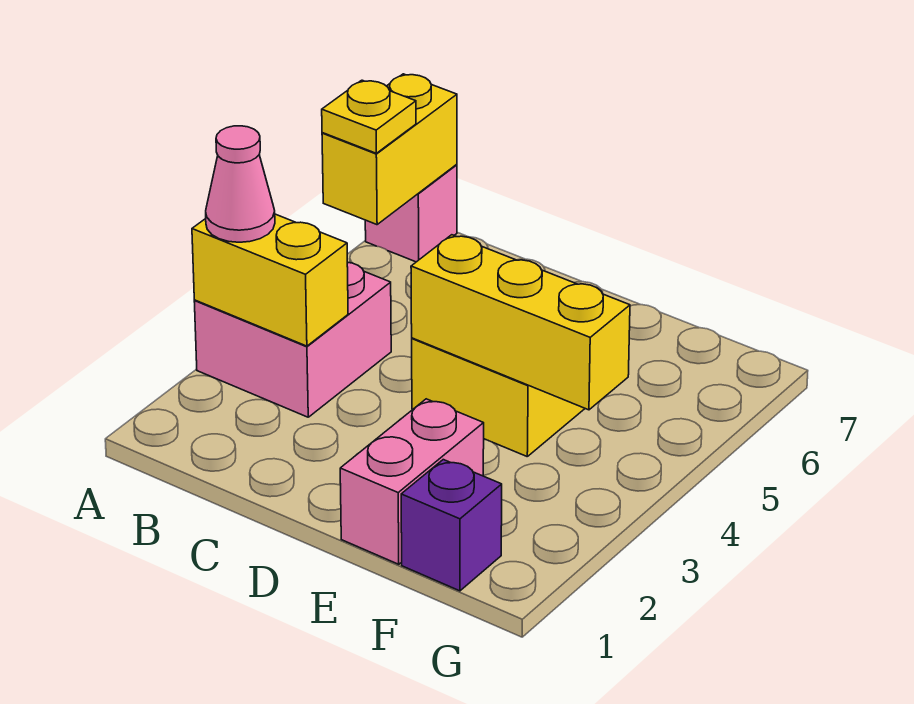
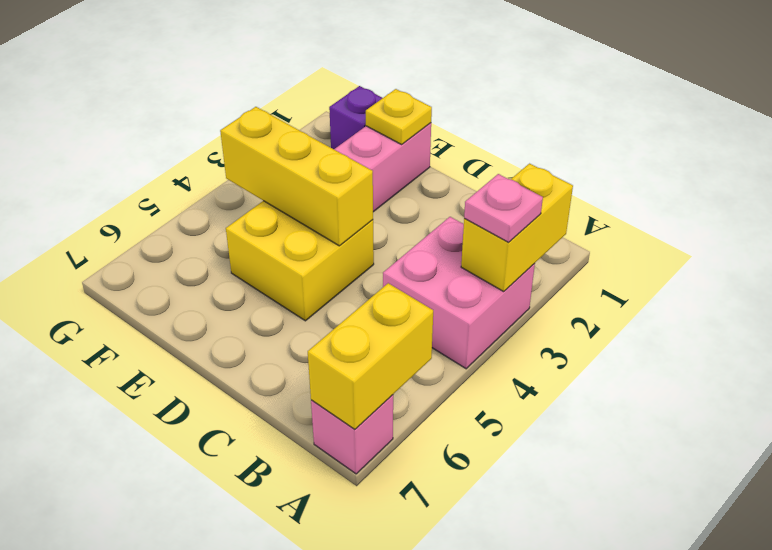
yellow brick A3:B3 level 2 -> yellow brick A2:A3 level 2
pink cone A3 level 3 -> pink plate A3 level 3
yellow plate A6 level 3 -> yellow plate E1 level 2

